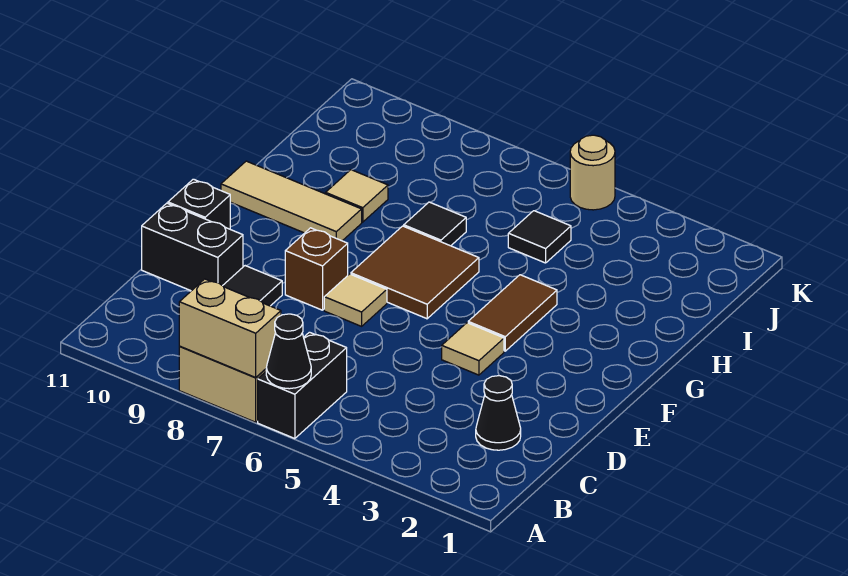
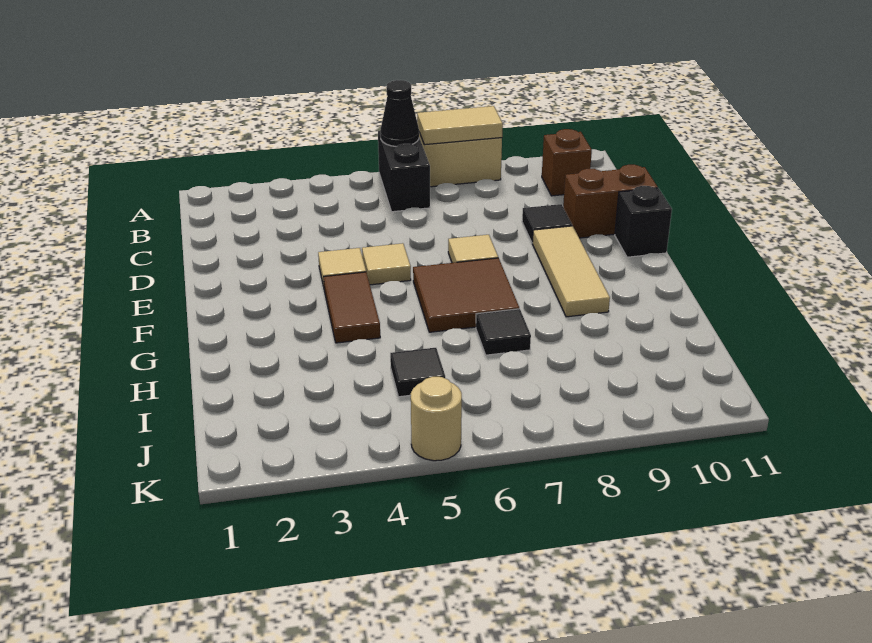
tan brick A7:A8 level 2 -> tan tile A7:A8 level 2
black cone C2 level 1 -> none
black brick D10:D11 level 1 -> brown brick D10:D11 level 1
brown brick E8 level 1 -> brown brick B10 level 1
tan tile G9:G11 level 1 -> tan tile E9:G9 level 1
tan tile H9 level 1 -> tan tile E5 level 1

